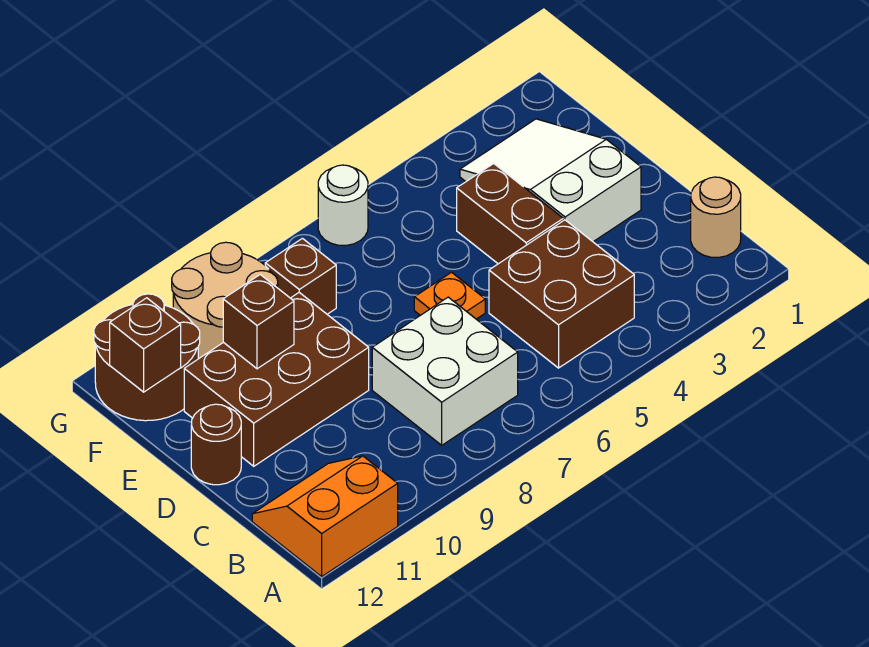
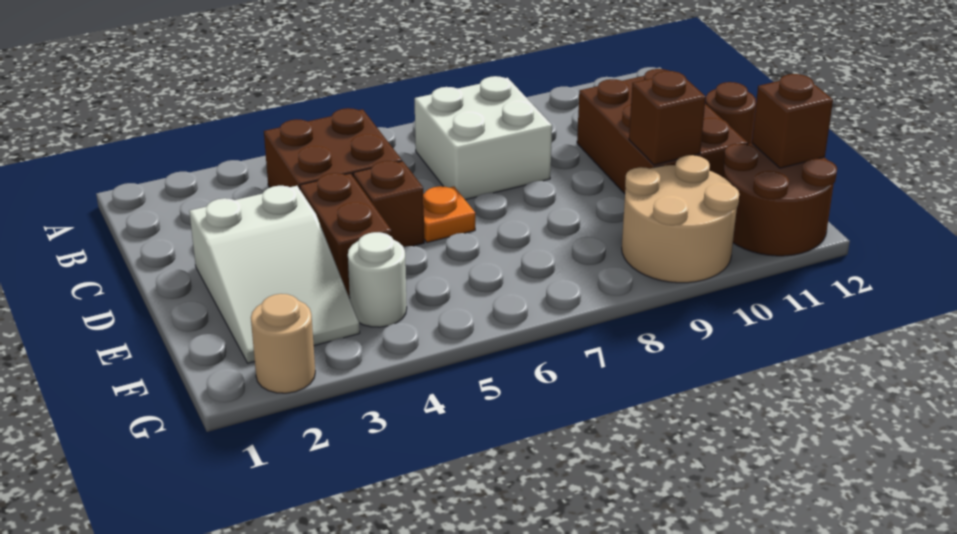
orange slope A11:B12 level 1 top A -> none
tan round brick B1 level 1 -> tan round brick G2 level 1
brown brick D9:E11 level 1 -> brown brick C10:E11 level 1
brown brick F8 level 1 -> brown brick D5 level 1
white round brick G6 level 1 -> white round brick F4 level 1

